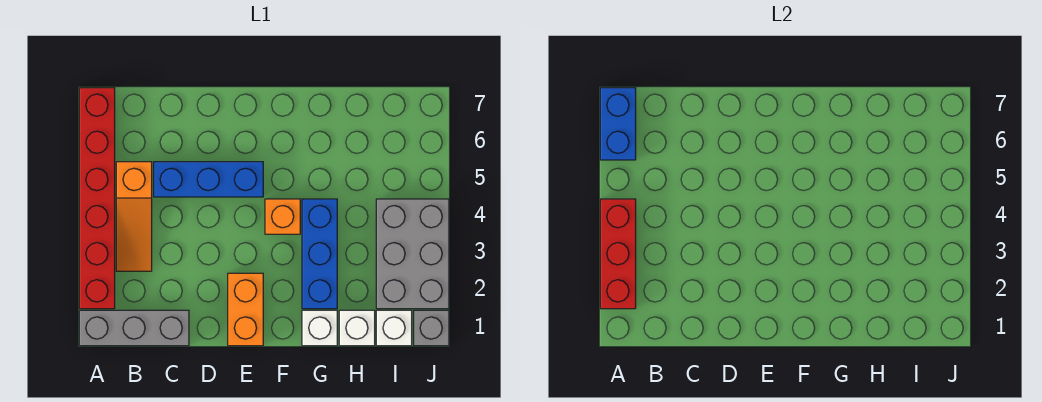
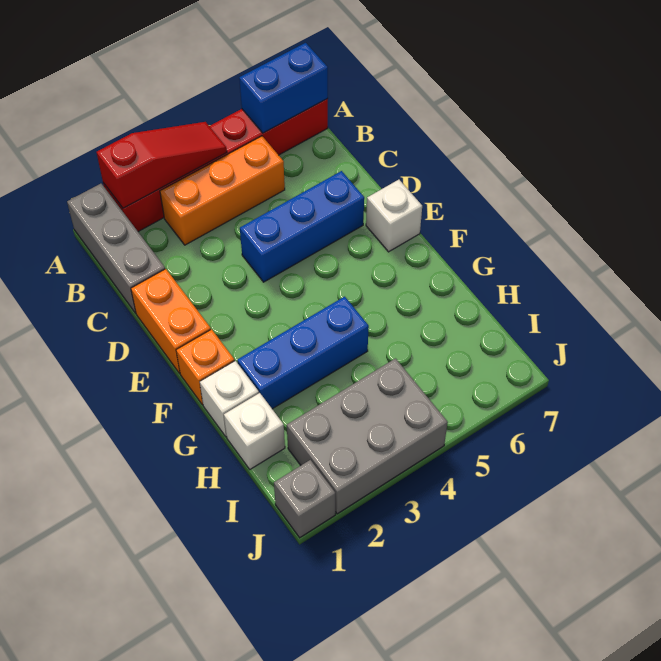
red brick A2:A4 level 2 -> red slope A2:A4 level 2 top 2
orange slope B3:B5 level 1 top 5 -> orange brick B3:B5 level 1
blue brick C5:E5 level 1 -> blue brick D4:D6 level 1
orange brick E1:E2 level 1 -> orange brick D1:E1 level 1
orange brick F4 level 1 -> orange brick F1 level 1
white brick I1 level 1 -> white brick E7 level 1

